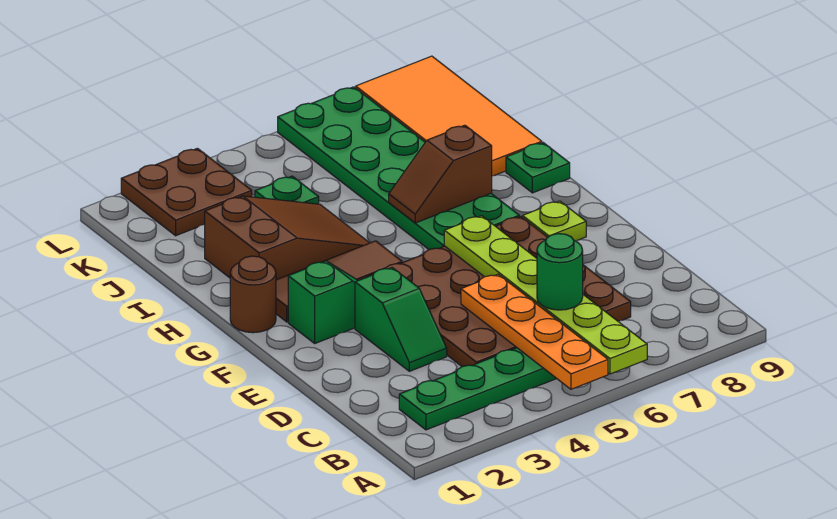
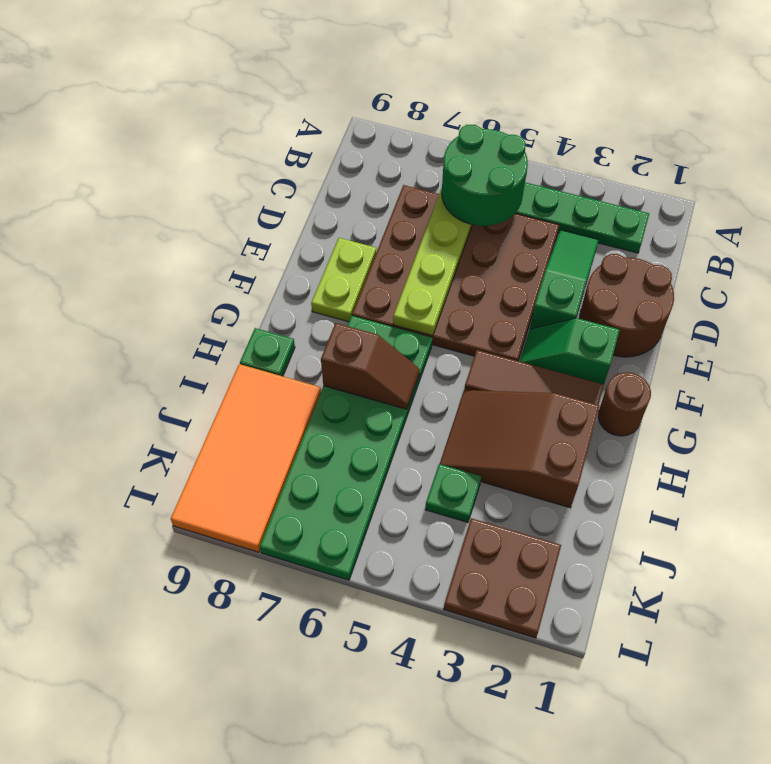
orange plate A5:D5 level 2 -> none
green round brick C6 level 3 -> green round brick B5:C6 level 3
none -> brown round brick D1:E2 level 1
green slope D3:E3 level 1 top E -> green slope C3:E3 level 1 top E
lime plate F8 level 1 -> lime plate E8:F8 level 1

